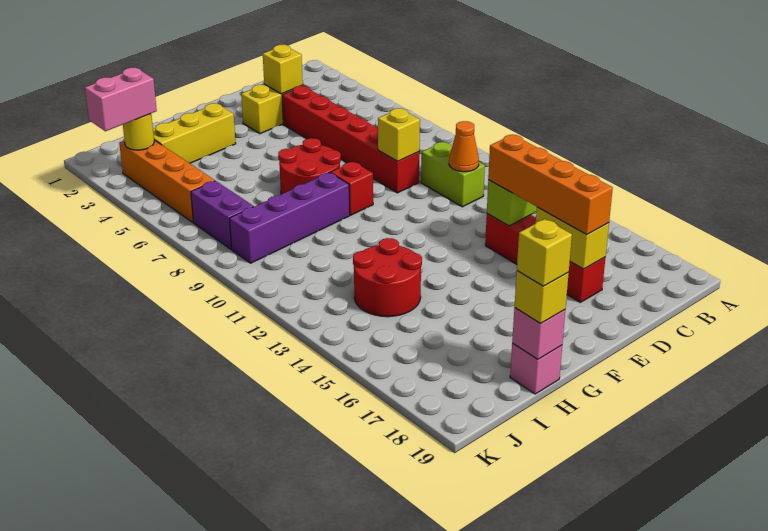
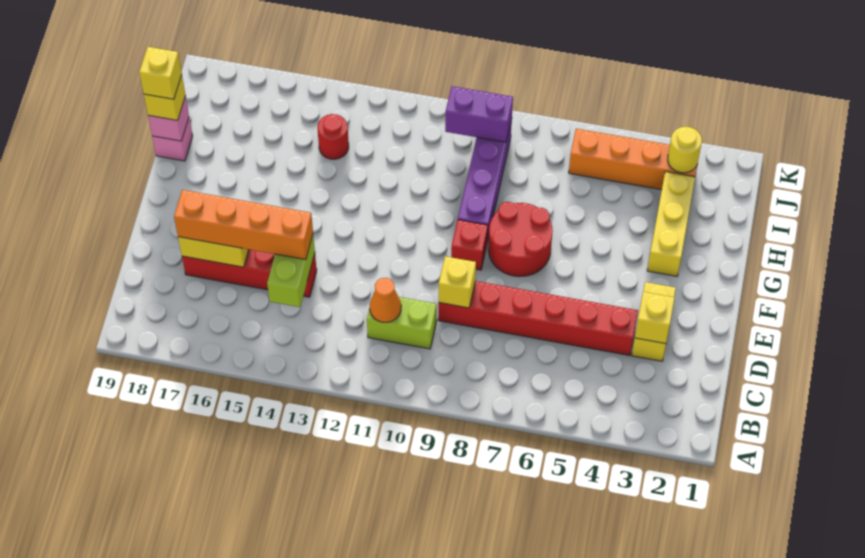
red round brick H13:I14 level 1 -> red round brick I14 level 1
pink brick J3:K3 level 3 -> none
purple brick J7:J8 level 1 -> purple brick J9:J10 level 2

